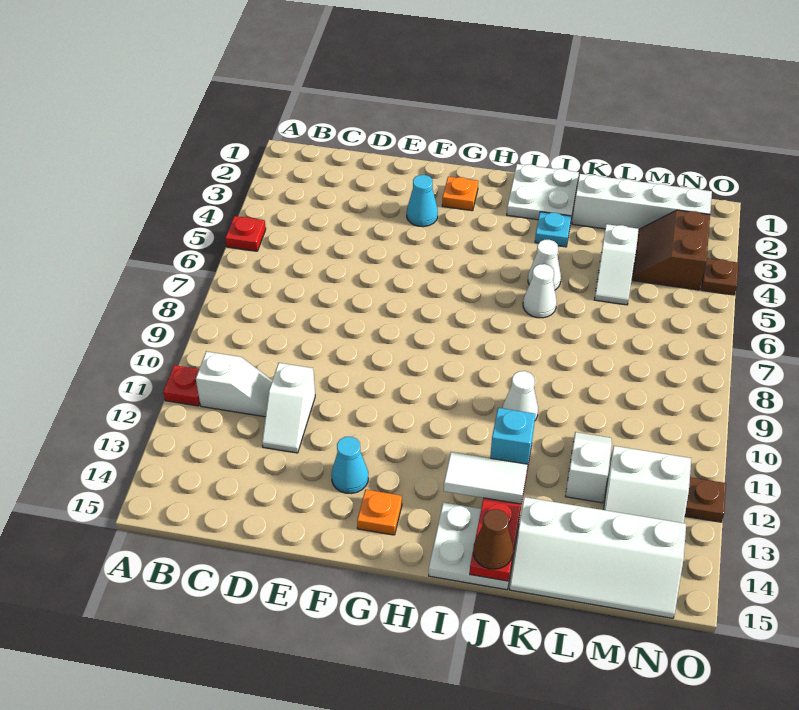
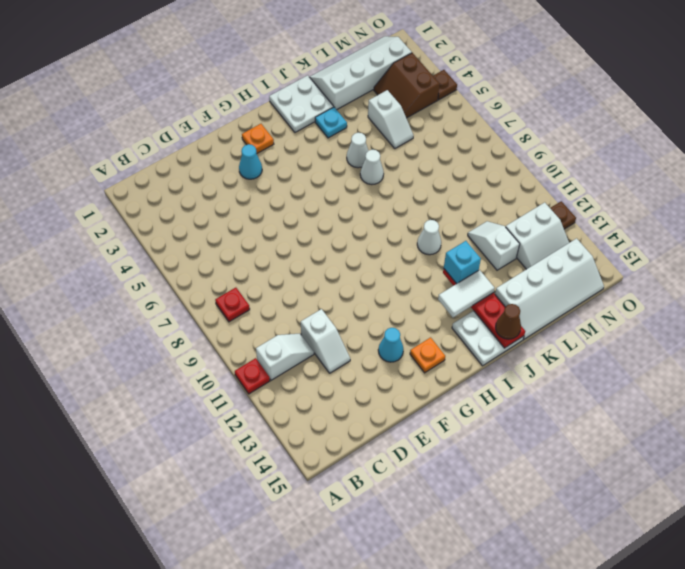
red plate A5 level 1 -> red plate B8 level 1

